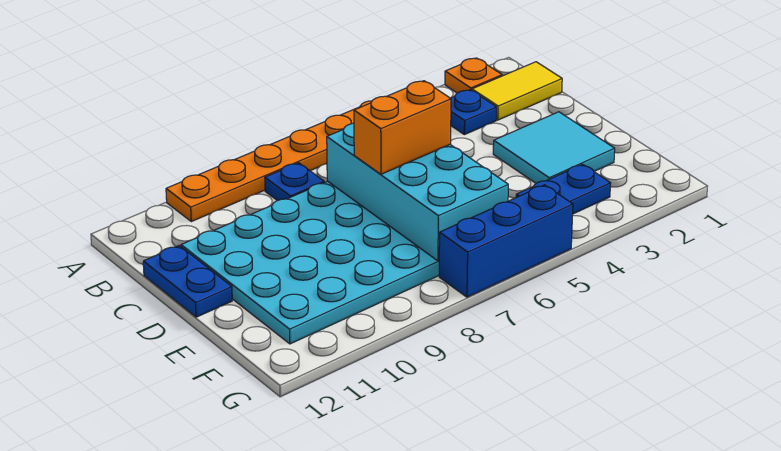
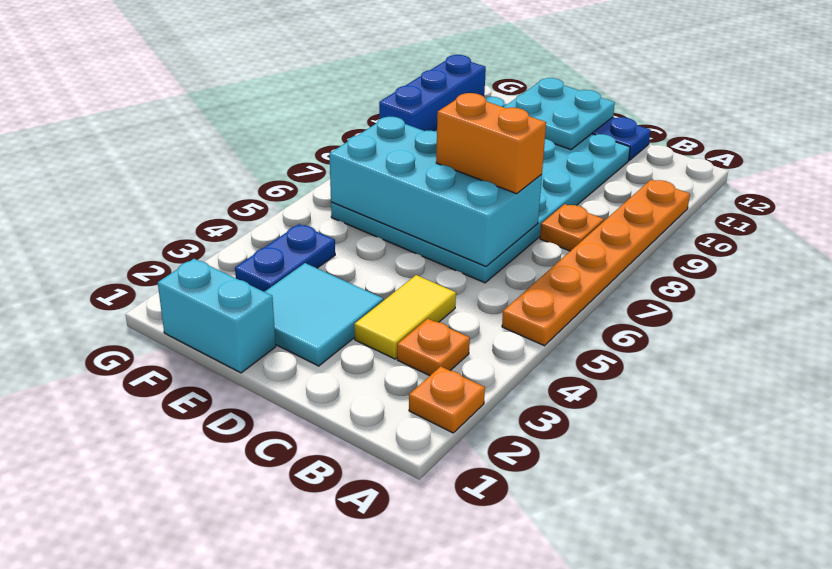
yellow tile B1:B2 level 1 -> yellow tile C3:C4 level 1
blue plate B3 level 1 -> orange plate B3 level 1
blue plate B8 level 1 -> orange plate B8 level 1
orange brick D6:D7 level 3 -> orange brick C7:D7 level 3
none -> cyan plate D11:E12 level 2
none -> cyan brick E1:F1 level 1
blue brick G5:G7 level 1 -> blue brick G9:G11 level 1

